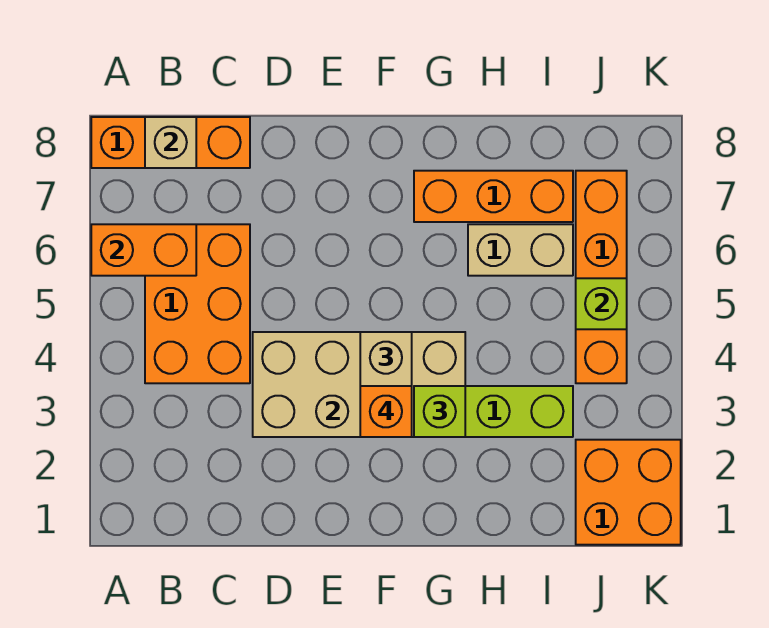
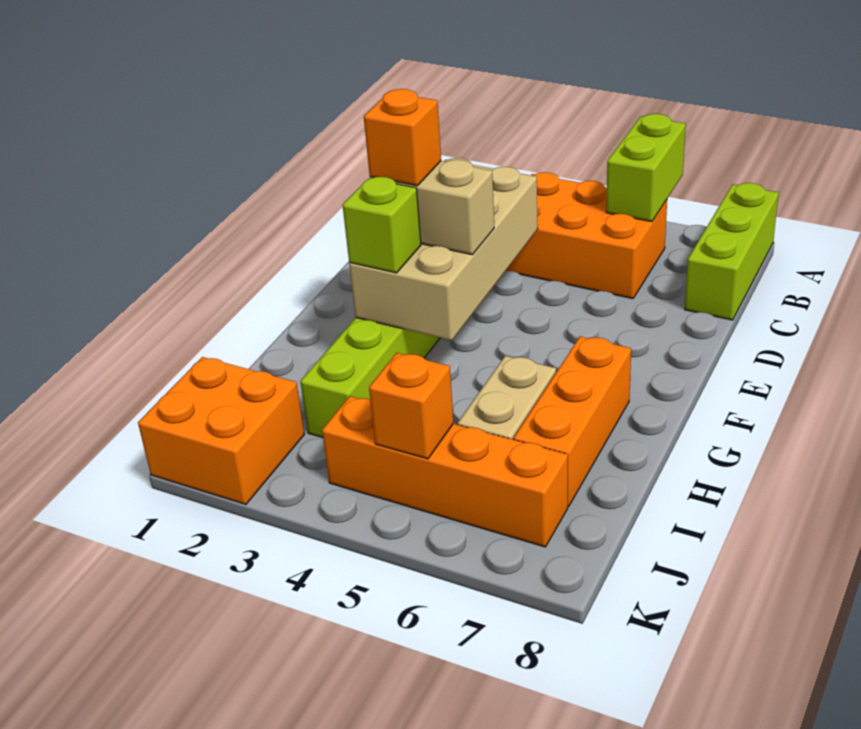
orange brick A6:B6 level 2 -> lime brick A6:B6 level 2
orange brick A8:C8 level 1 -> lime brick A8:C8 level 1
tan brick B8 level 2 -> none
lime brick J5 level 2 -> orange brick J5 level 2

